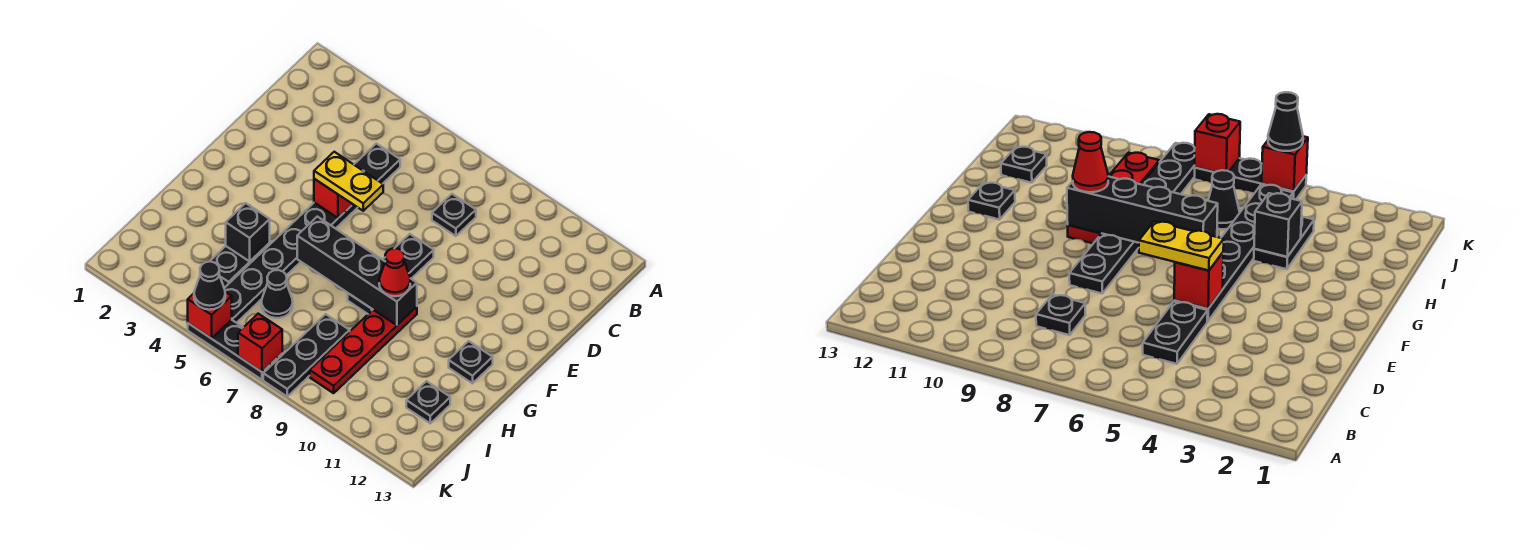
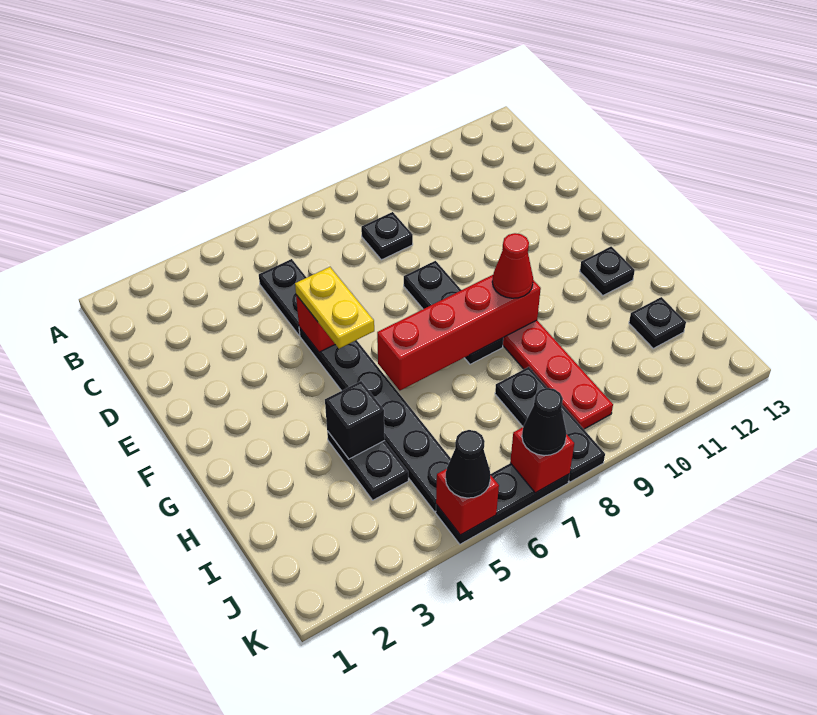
yellow plate E5:E6 level 3 -> yellow plate E5:F5 level 3
black brick G6:G9 level 2 -> red brick G6:G9 level 2
black cone I6 level 1 -> black cone K7 level 3

